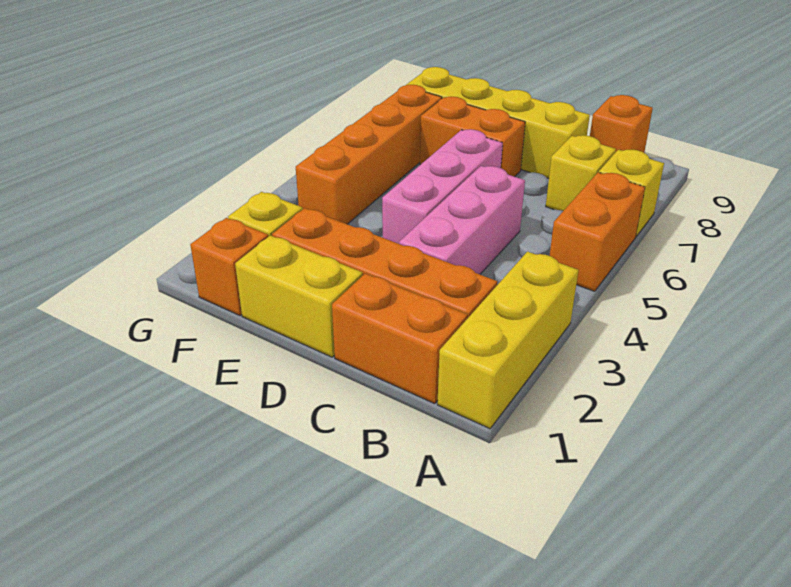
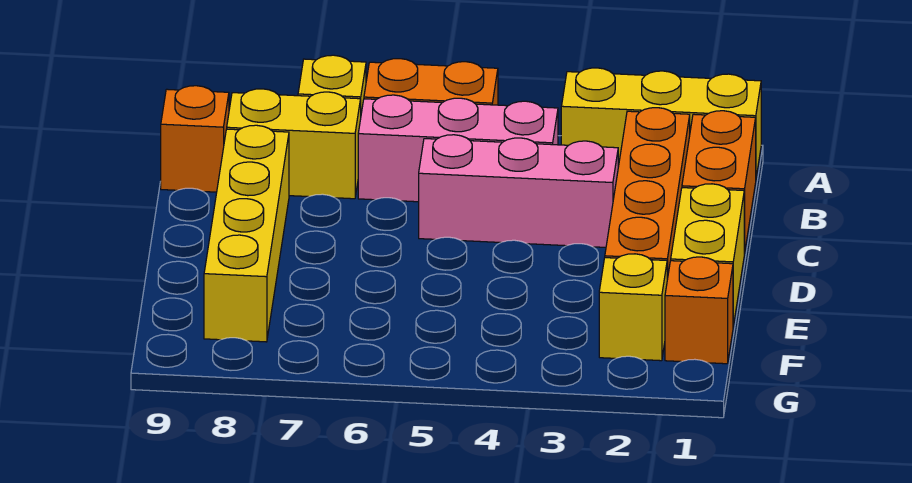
yellow brick B7 level 1 -> yellow brick B7:B8 level 1
pink brick D4:D6 level 1 -> pink brick B4:B6 level 1
orange brick D7:E7 level 1 -> none
orange brick F4:F7 level 1 -> none

